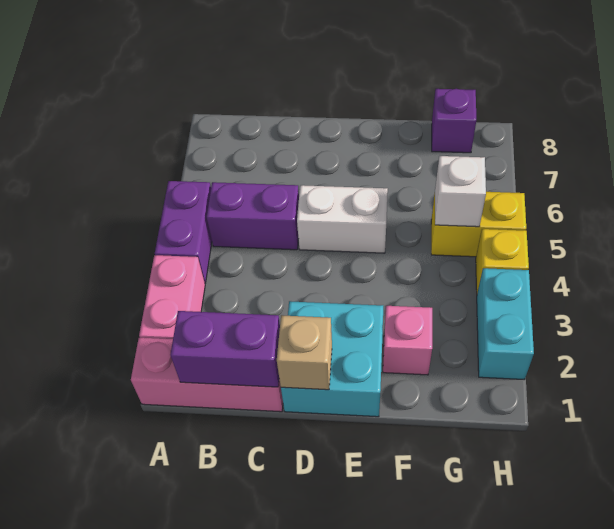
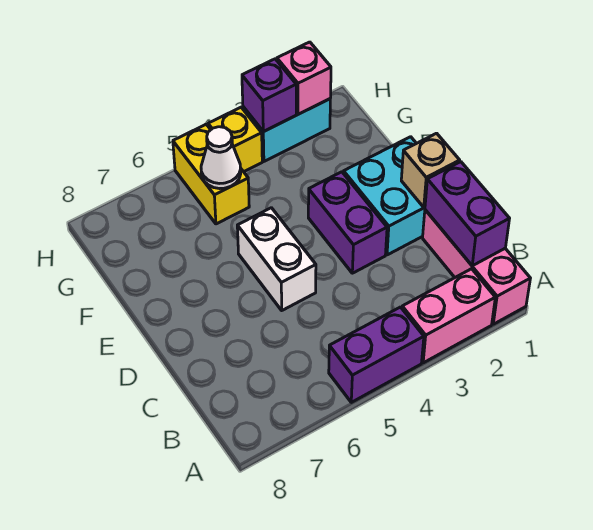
purple brick B5:C5 level 1 -> purple brick D3:E3 level 1
pink brick F2 level 1 -> pink brick H2 level 2
white brick G5 level 2 -> white cone G5 level 2
purple brick G8 level 1 -> purple brick H3 level 2

